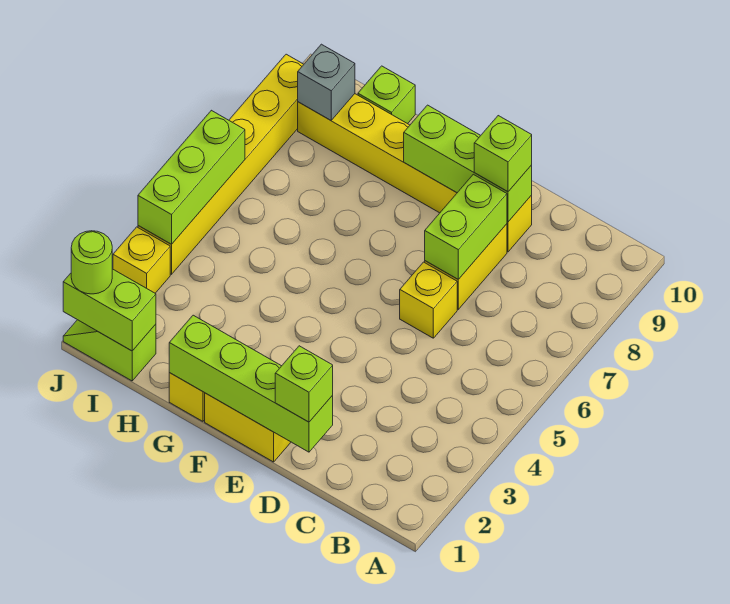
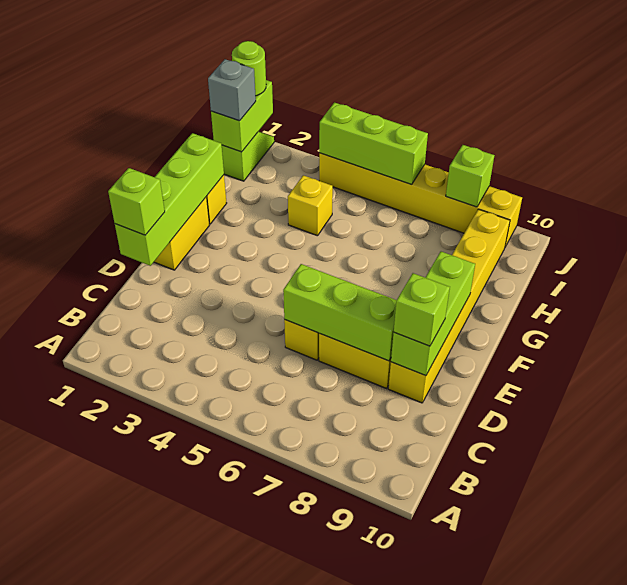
lime brick D7:D8 level 2 -> lime brick D6:D8 level 2
lime brick H10 level 1 -> lime brick J8 level 2
grey brick I9 level 2 -> grey brick I1 level 3
yellow brick J3 level 1 -> yellow brick H4 level 1

